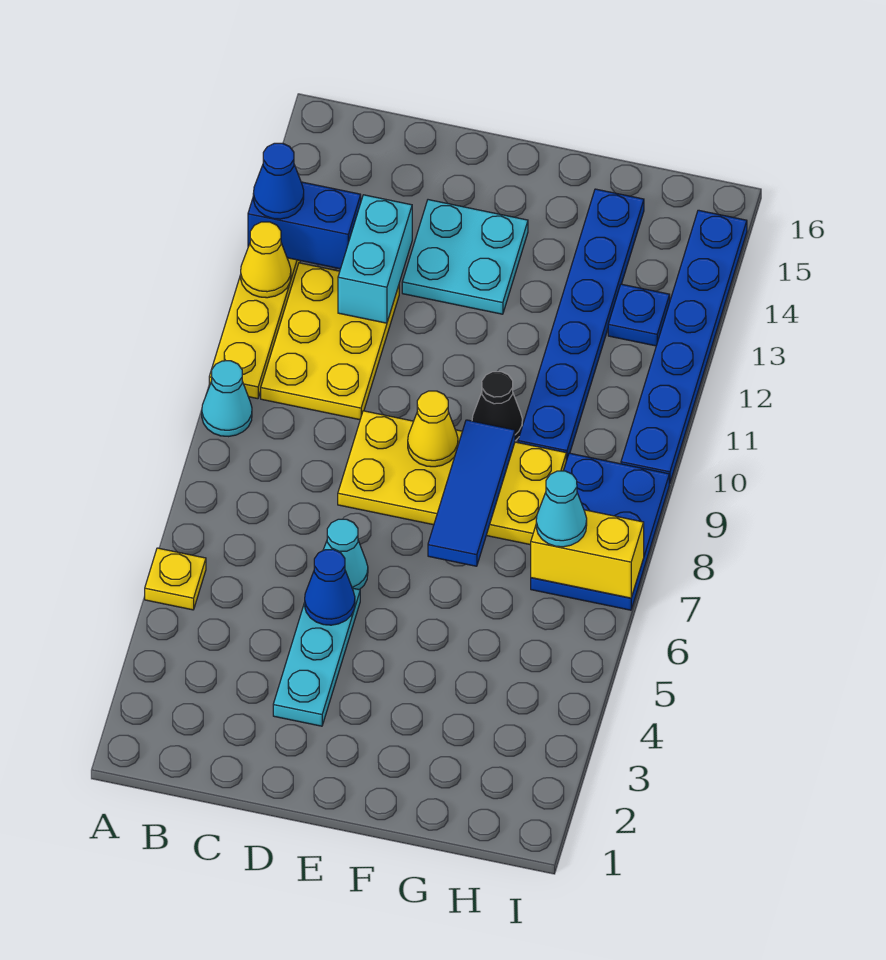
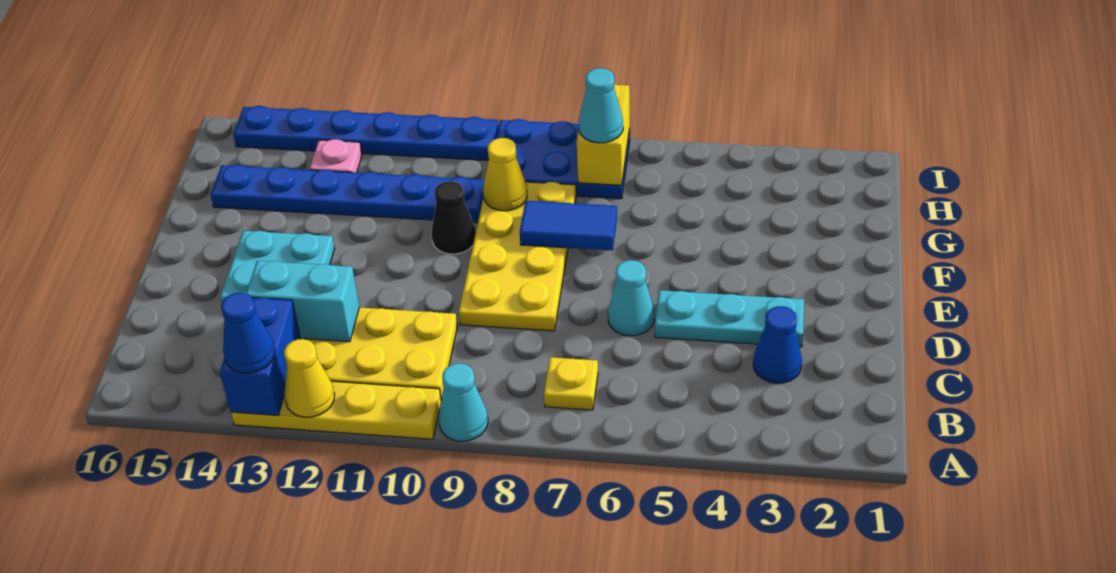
yellow plate A5 level 1 -> yellow plate B7 level 1
blue cone D5 level 2 -> blue cone C3 level 1
yellow cone E9 level 2 -> yellow cone G9 level 2
blue tile F7:F9 level 2 -> blue tile F7:F8 level 2
blue plate H13 level 1 -> pink plate H13 level 1

